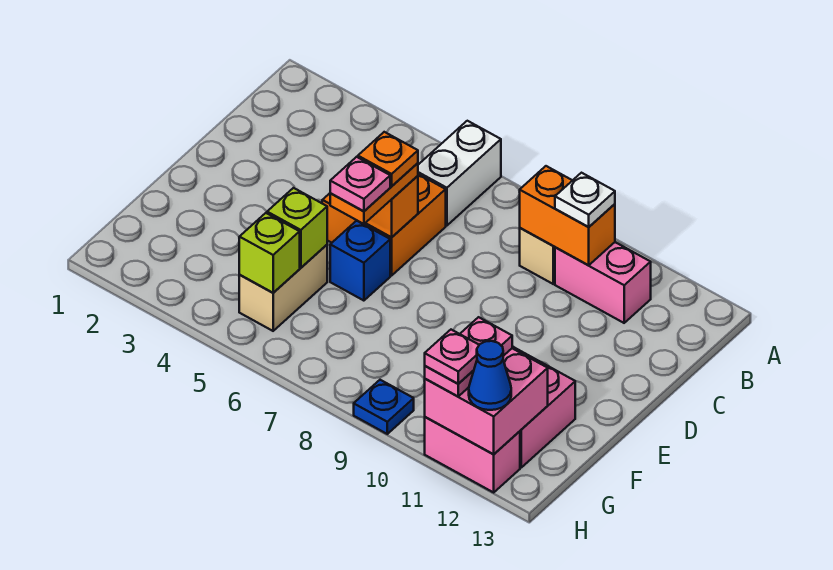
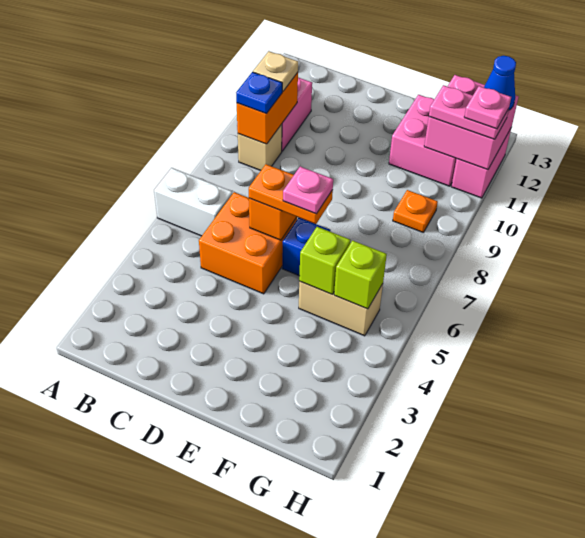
white plate B10 level 3 -> tan plate B10 level 3
orange plate D6 level 4 -> orange plate G9 level 1
blue plate H9 level 1 -> blue plate B9 level 3

